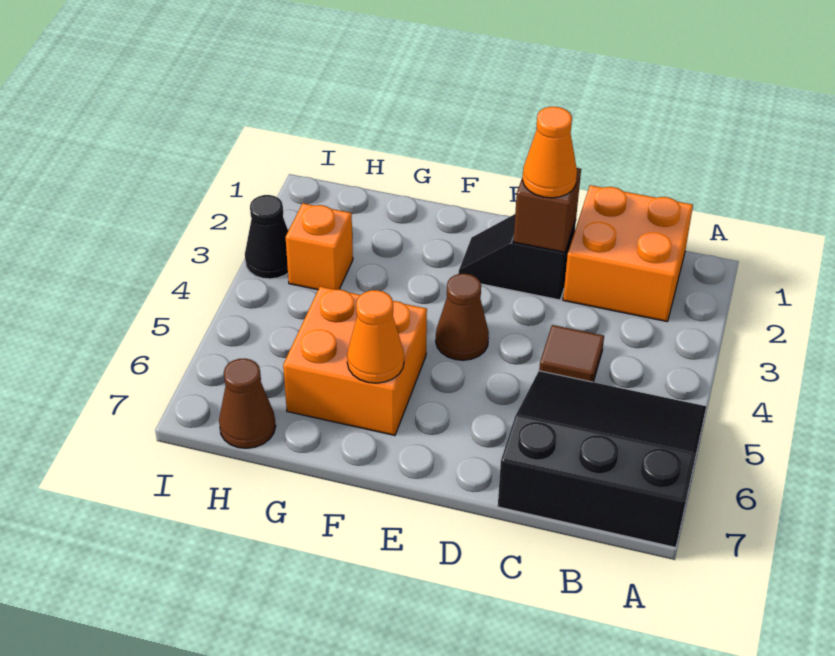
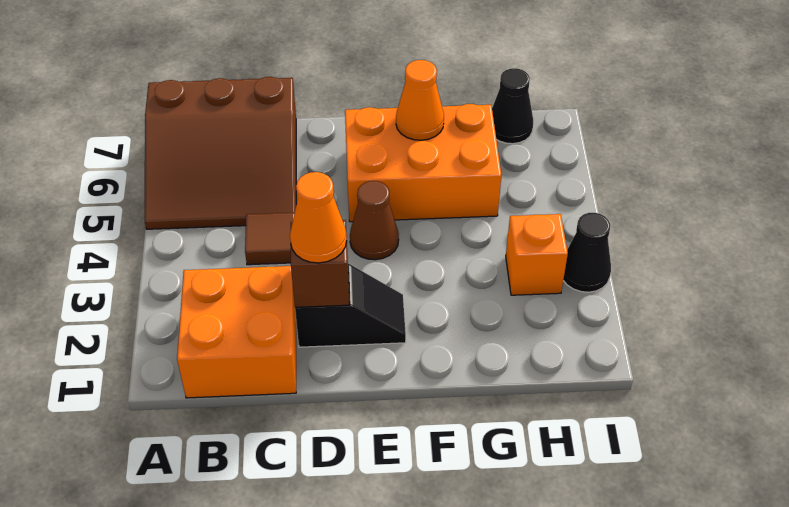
black slope A5:C7 level 1 top 7 -> brown slope A5:C7 level 1 top 7
orange brick F5:G6 level 1 -> orange brick E5:G6 level 1
brown cone H7 level 1 -> black cone H7 level 1

